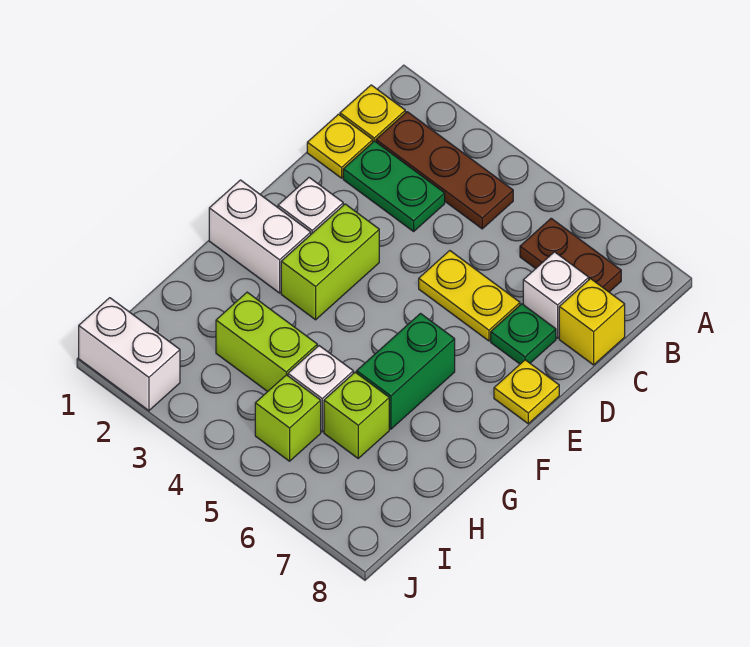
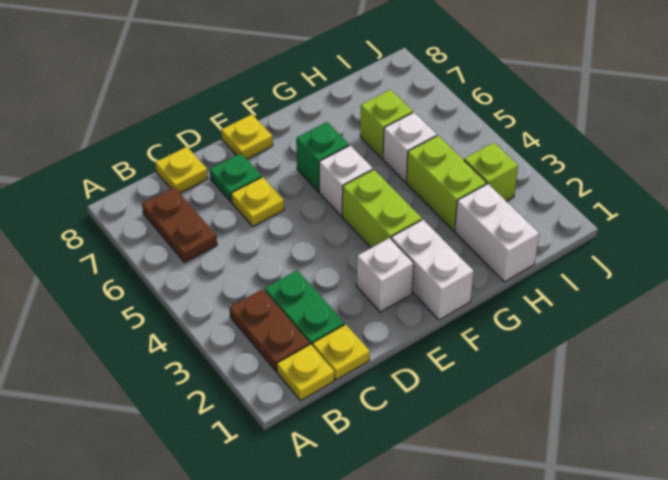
brown plate B2:B4 level 1 -> brown plate B2:B3 level 1
white brick C7 level 1 -> white brick F5 level 1
yellow brick C8 level 1 -> yellow plate C8 level 1
yellow plate D5:D6 level 1 -> yellow plate D6 level 1
lime brick E3:F3 level 1 -> lime brick F3:F4 level 1
green brick F6:G6 level 1 -> green brick F6 level 1
lime brick I5 level 1 -> lime brick I3 level 1
white brick J1:J2 level 1 -> white brick H1:H2 level 1

